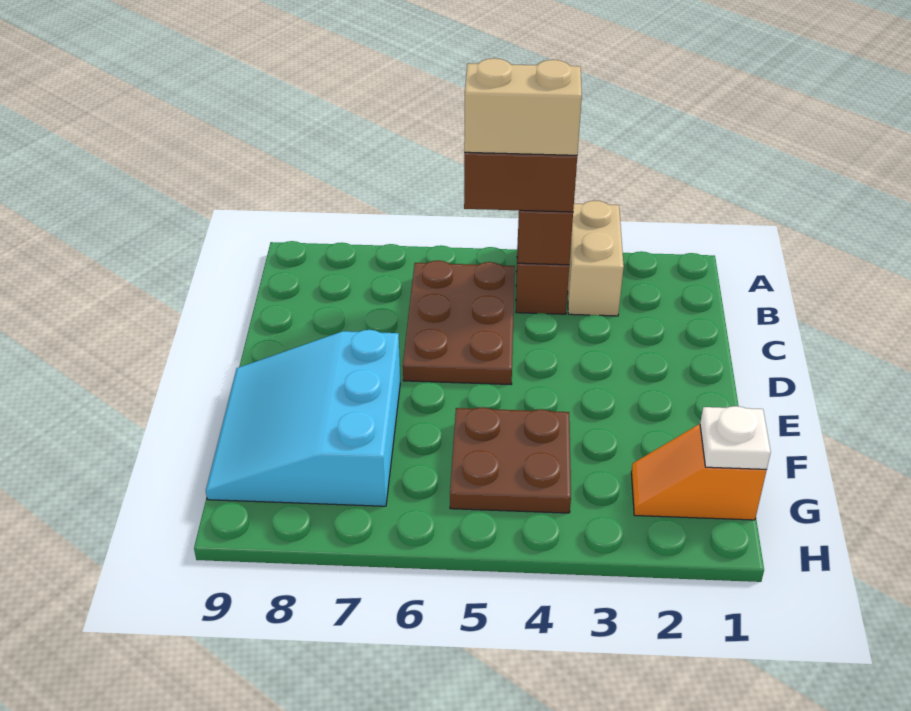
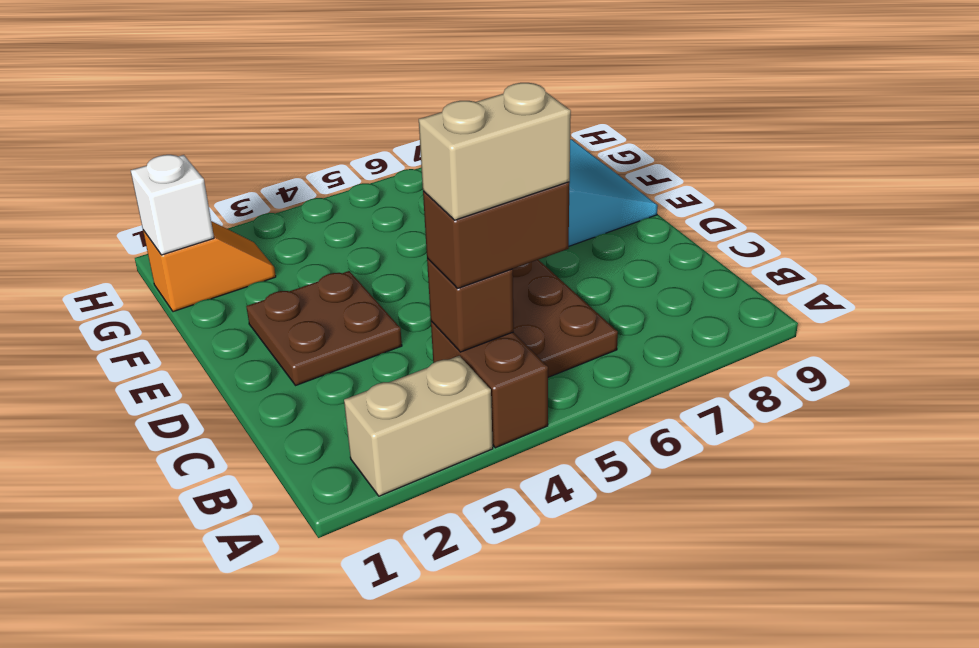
tan brick A3:B3 level 1 -> tan brick A2:A3 level 1
brown plate F4:G5 level 1 -> brown plate D2:E3 level 1
white plate G1 level 2 -> white brick G1 level 2

